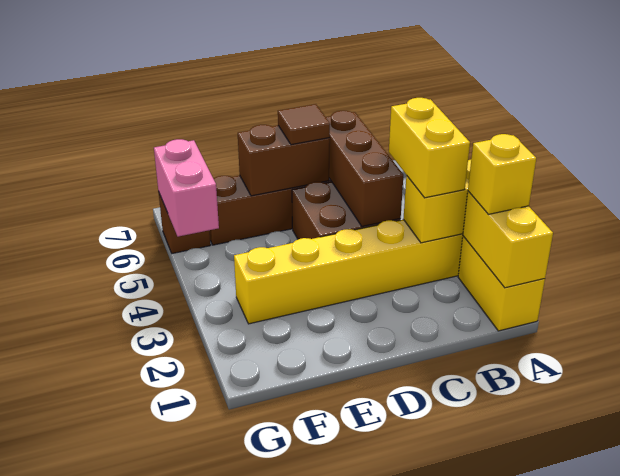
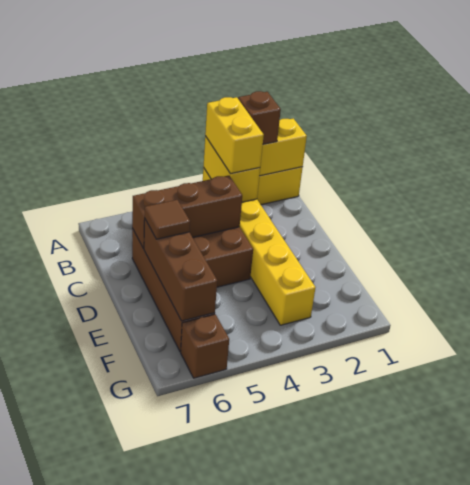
yellow brick A2 level 3 -> brown brick A2 level 3
yellow brick B3:B4 level 3 -> yellow brick A3:B3 level 3
brown brick D6:E6 level 2 -> brown brick D6:F6 level 2
pink brick G5:G6 level 2 -> none

